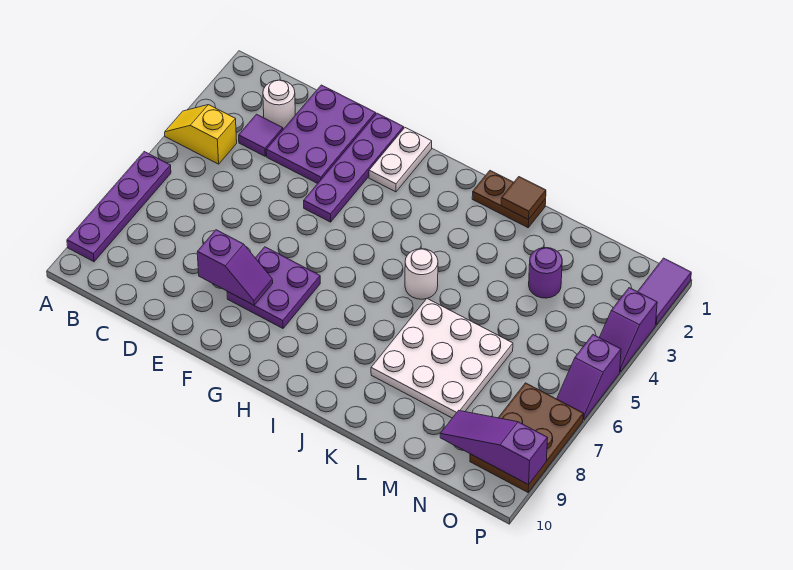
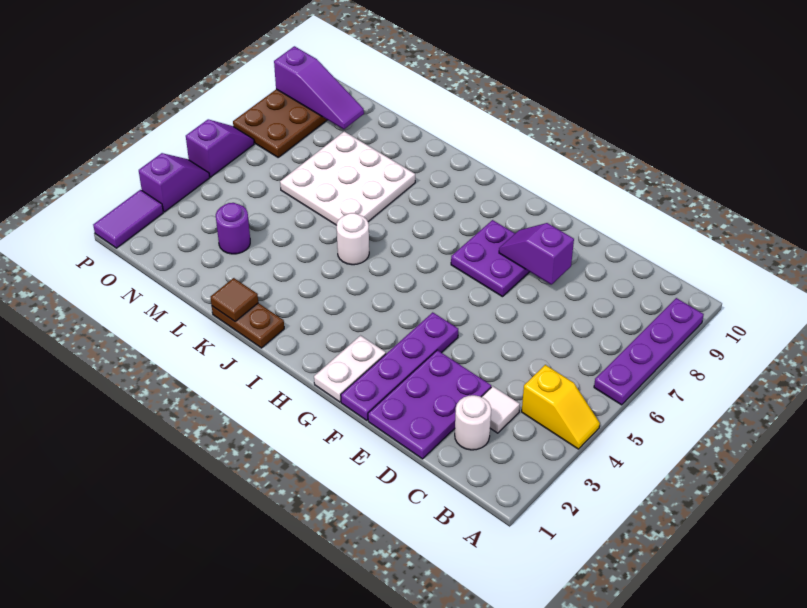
purple tile C3 level 1 -> white tile C3 level 1

